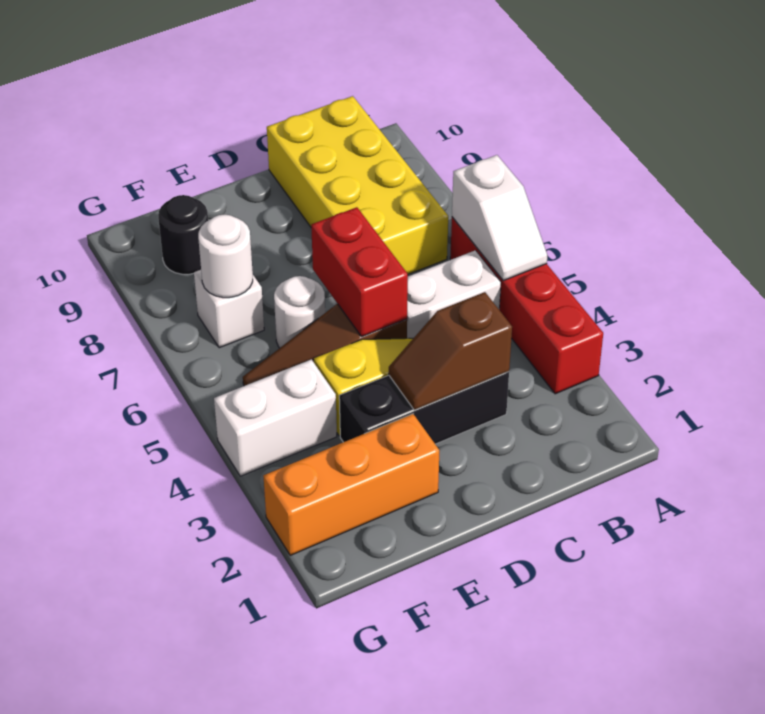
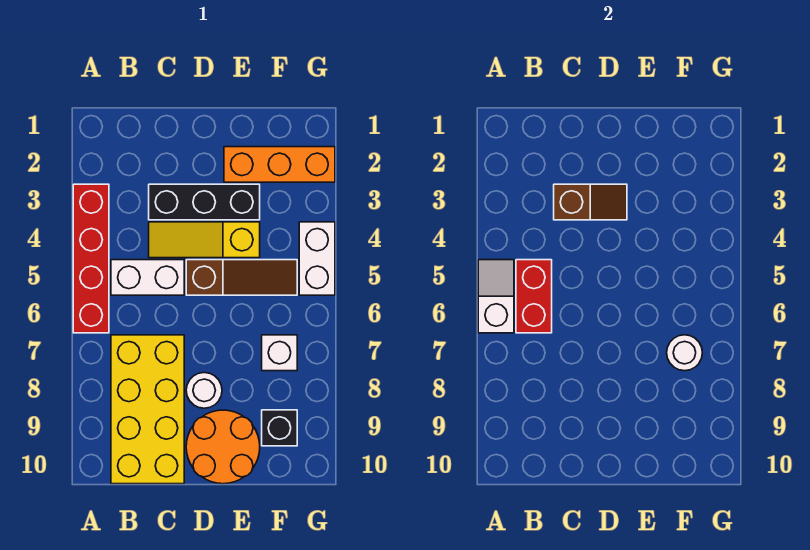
red brick D5:D6 level 2 -> red brick B5:B6 level 2
none -> orange round brick D9:E10 level 1
white round brick E6 level 1 -> white round brick D8 level 1
white brick F4:G4 level 1 -> white brick G4:G5 level 1
black round brick F9 level 1 -> black brick F9 level 1

